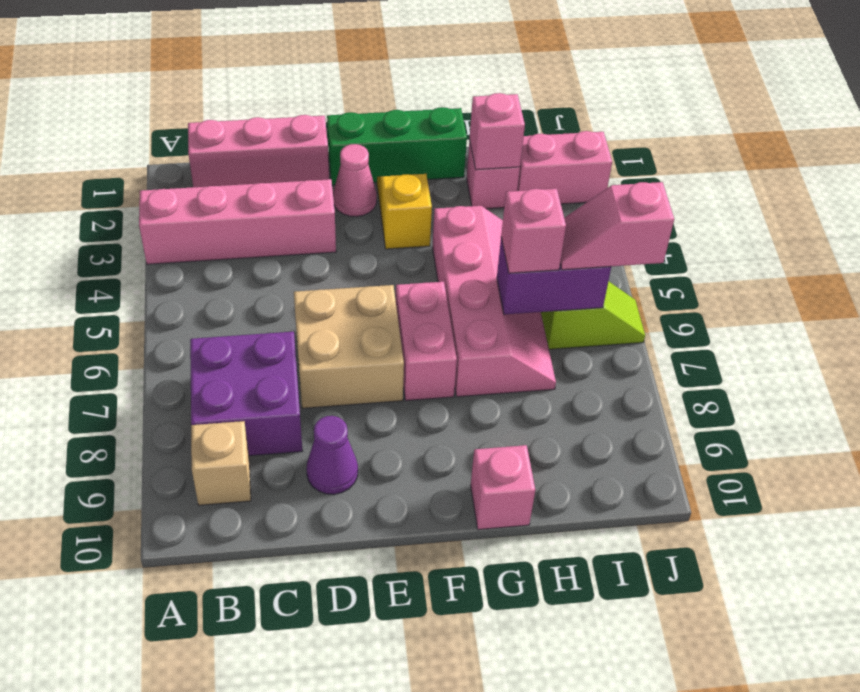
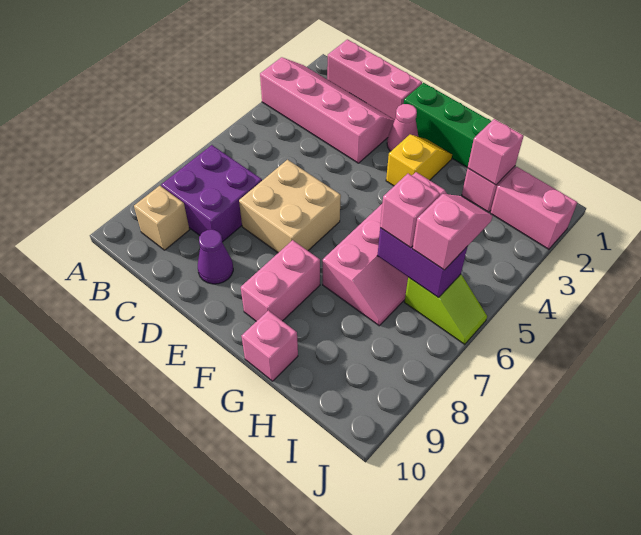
pink brick F6:F7 level 1 -> pink brick F8:F9 level 1
pink slope I6:J6 level 3 top J -> pink slope I5:I6 level 3 top 6

